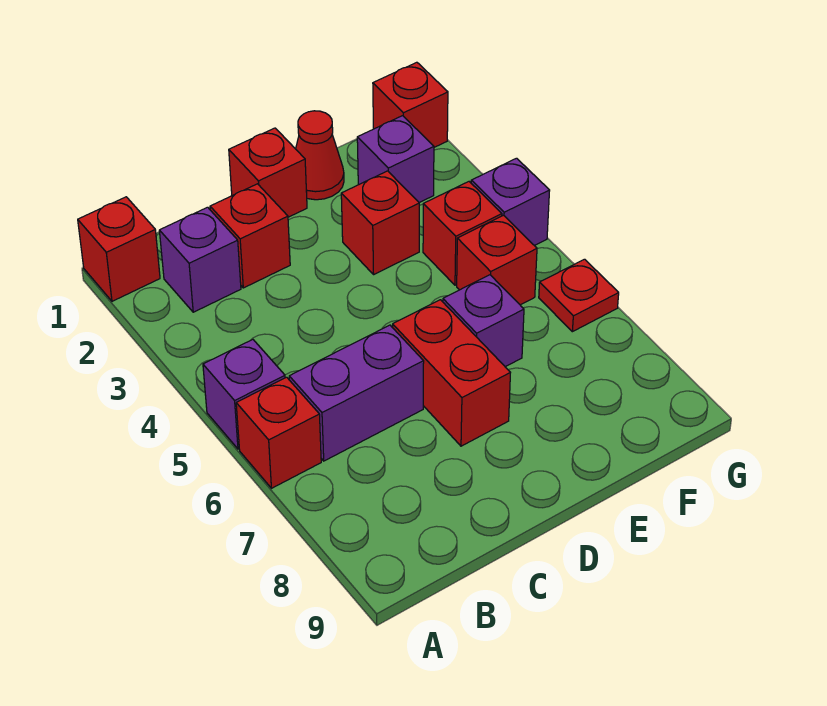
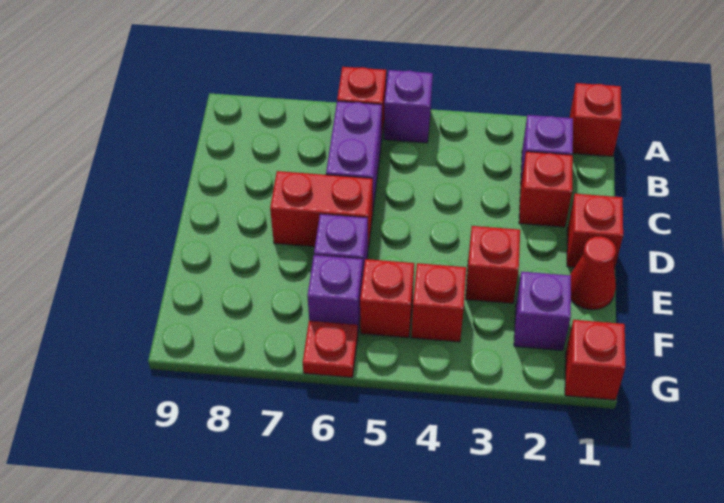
purple brick G4 level 1 -> purple brick F6 level 1

